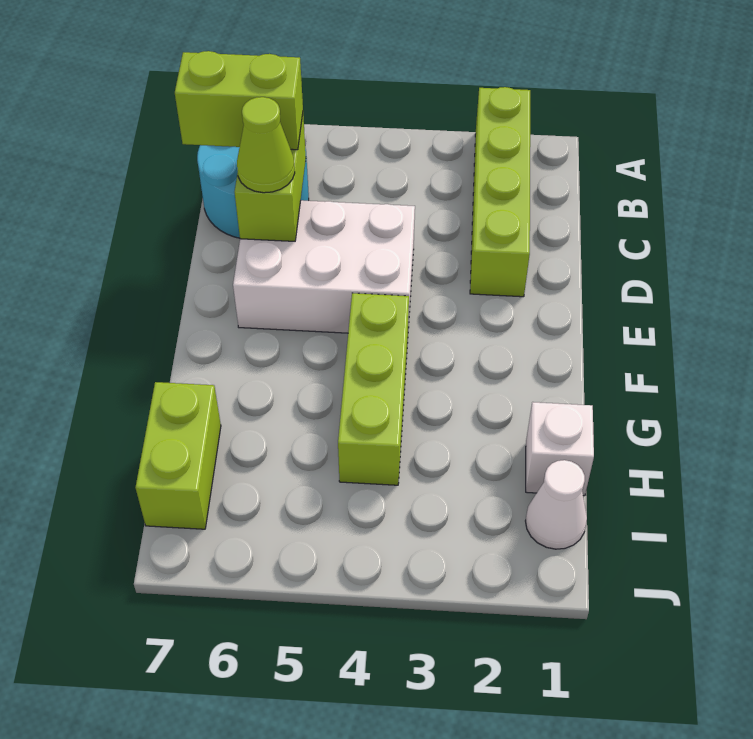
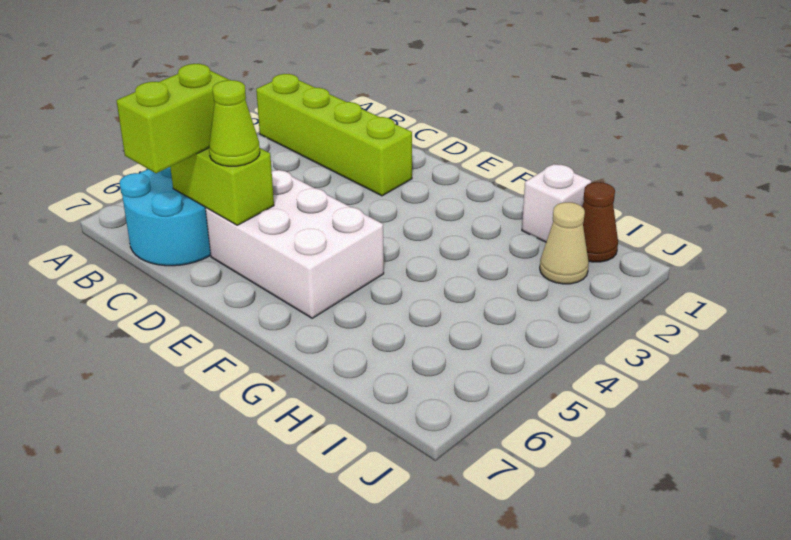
white brick D4:E6 level 1 -> white brick D5:F6 level 1
lime brick F4:H4 level 1 -> none
lime brick H7:I7 level 1 -> none
white cone I1 level 1 -> brown cone I1 level 1
none -> tan cone I2 level 1

